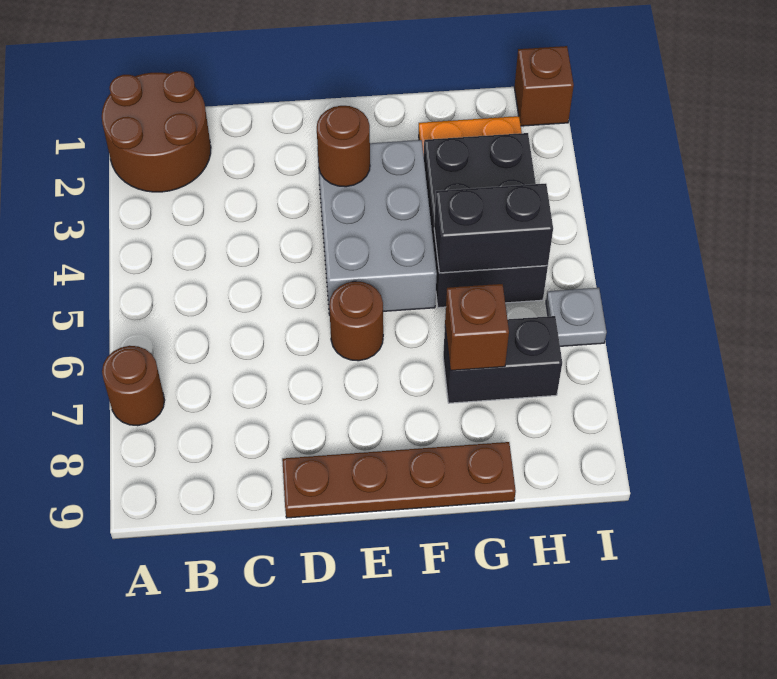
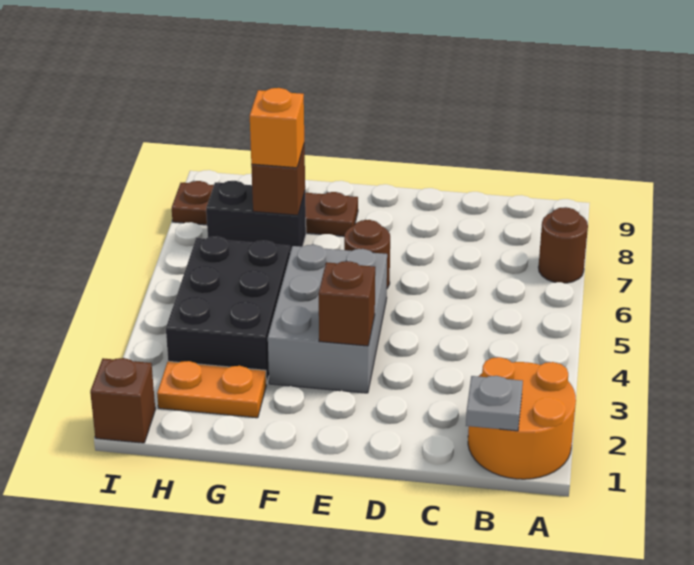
brown round brick A1:B2 level 1 -> orange round brick A1:B2 level 1
brown plate D9:G9 level 1 -> brown plate F8:I8 level 1
brown round brick E3 level 2 -> brown brick E3 level 2
black brick G5:H5 level 2 -> none
none -> orange brick G7 level 3
grey plate I6 level 1 -> grey plate B1 level 2

